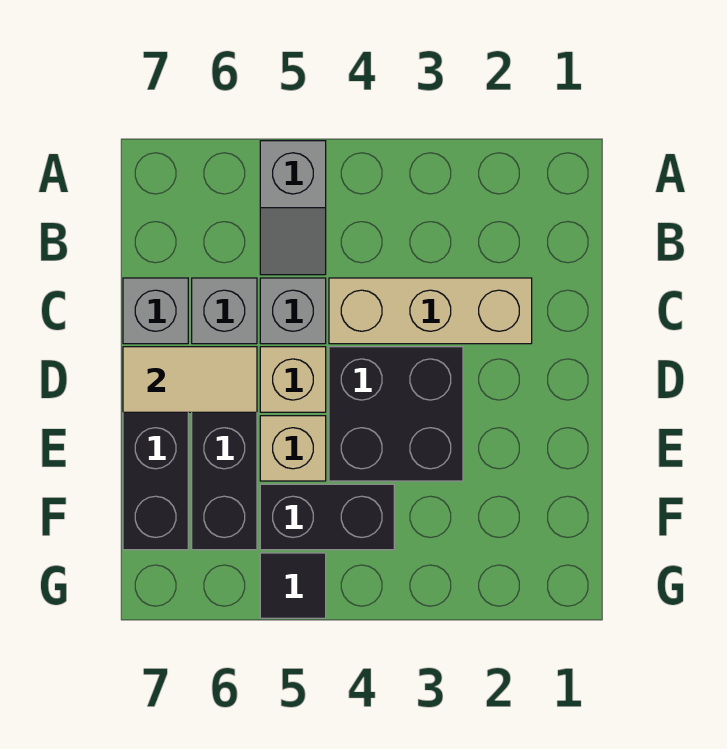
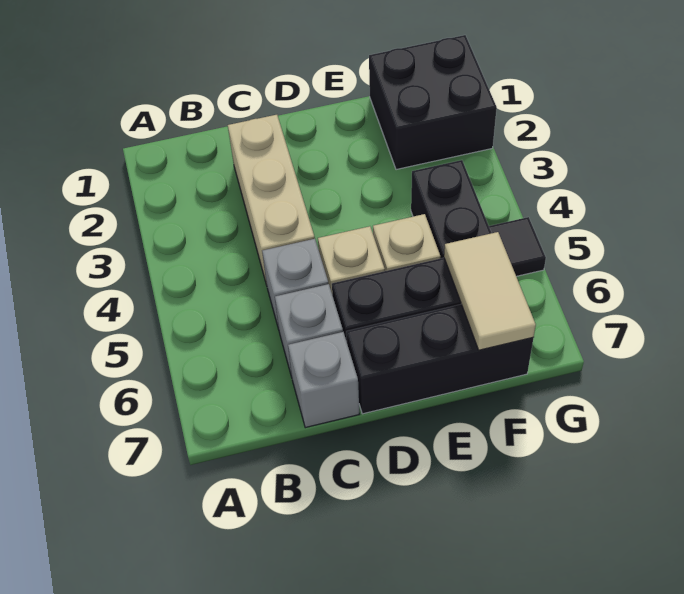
grey slope A5:B5 level 1 top A -> none
black brick D3:E4 level 1 -> black brick F1:G2 level 1
tan tile D6:D7 level 2 -> tan tile F6:F7 level 2

